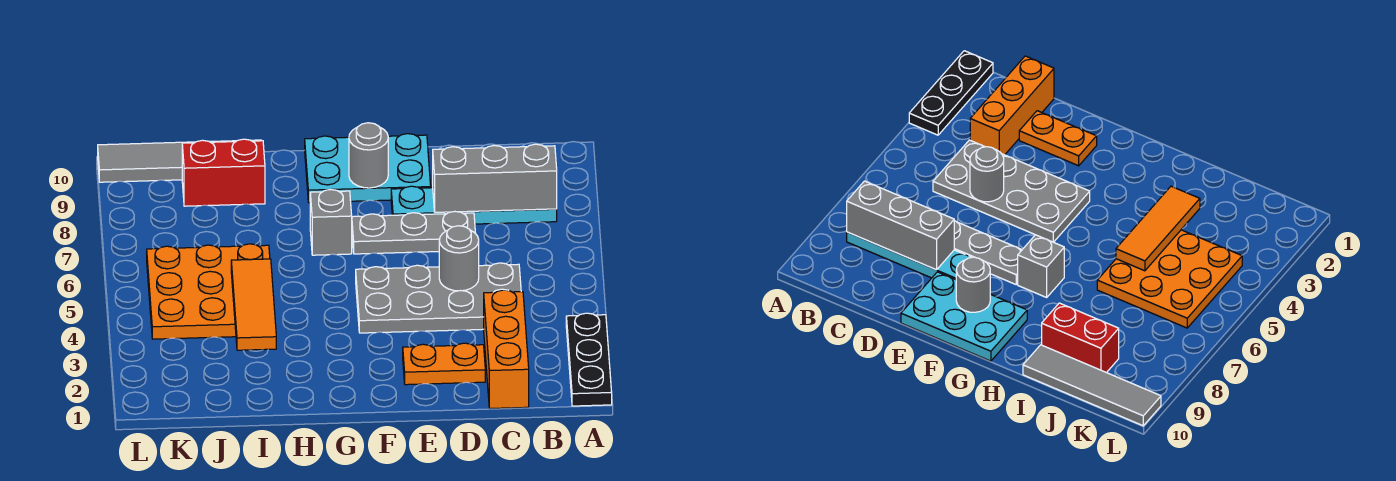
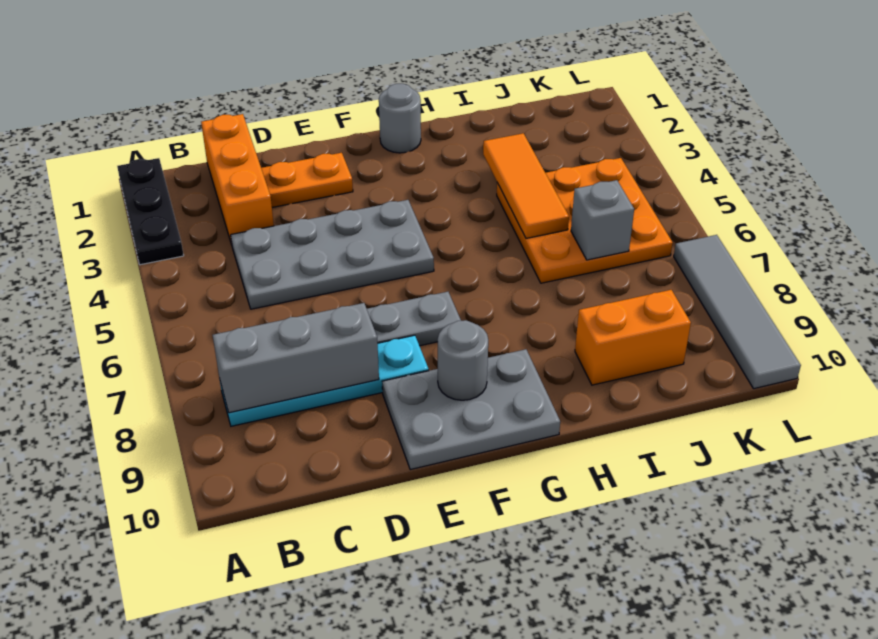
grey round brick D5 level 2 -> grey round brick G1 level 1
cyan plate E9:G10 level 1 -> grey plate E9:G10 level 1
grey brick G7 level 1 -> grey brick J6 level 2
red brick I9:J9 level 1 -> orange brick I9:J9 level 1
grey tile I10:L10 level 1 -> grey tile L7:L10 level 1

